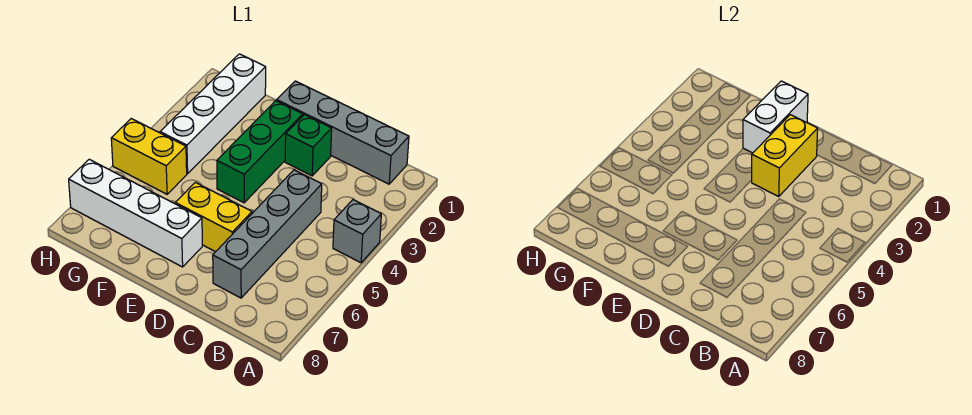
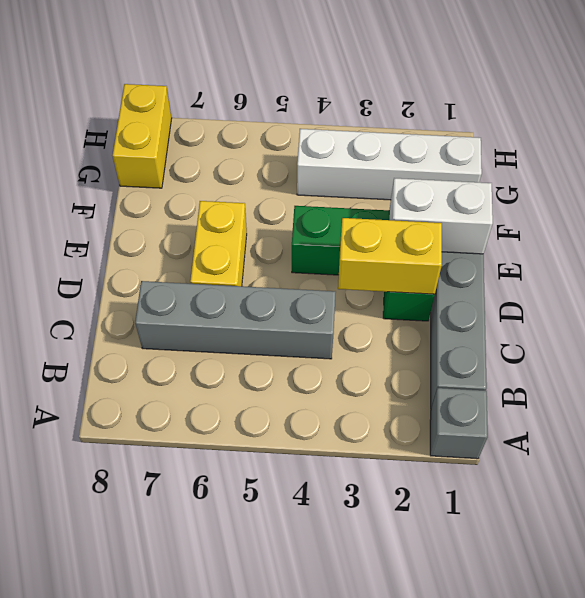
grey brick A4 level 1 -> grey brick A1 level 1
white brick E7:H7 level 1 -> none
yellow brick G5:H5 level 1 -> yellow brick G8:H8 level 1

